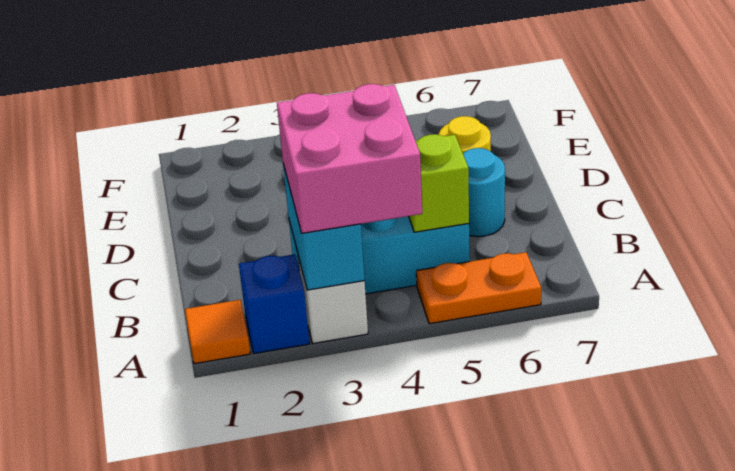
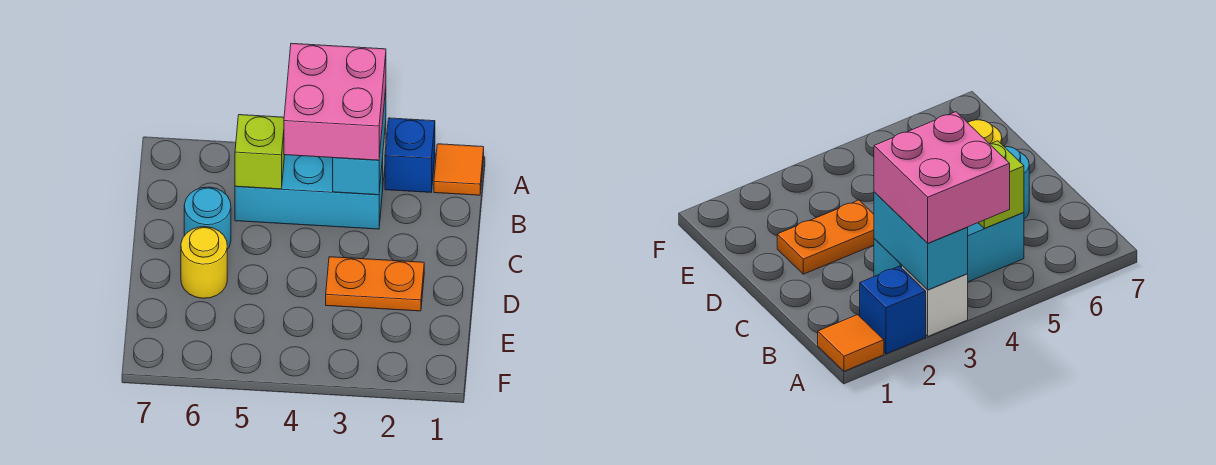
orange plate A5:A6 level 1 -> orange plate D2:D3 level 1

